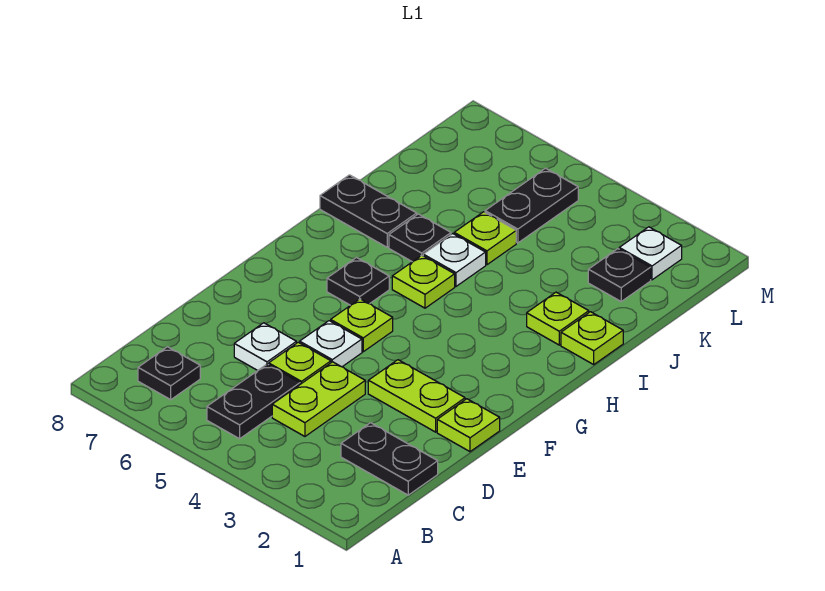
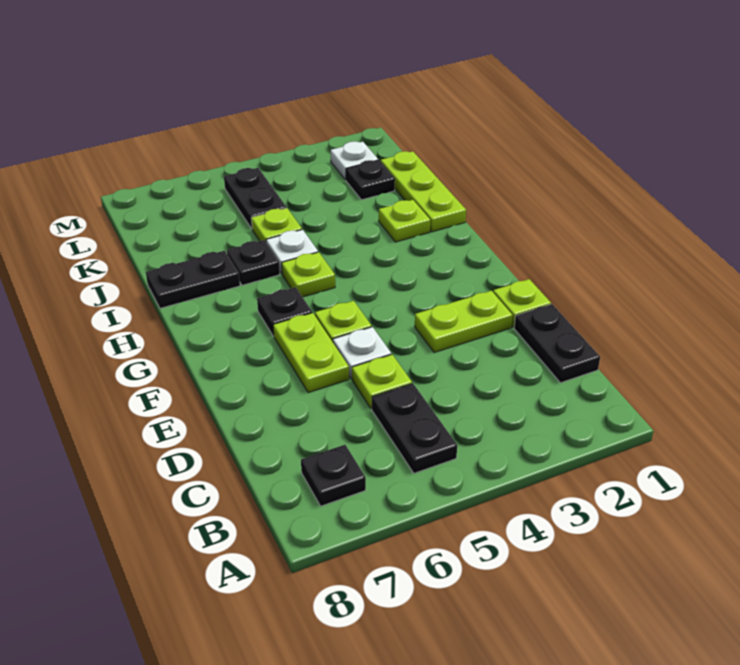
black plate C1:C2 level 1 -> black plate C1:D1 level 1
lime plate C4:D4 level 1 -> lime plate E6:F6 level 1
white plate D6 level 1 -> none
lime plate I1 level 1 -> lime plate I1:K1 level 1

